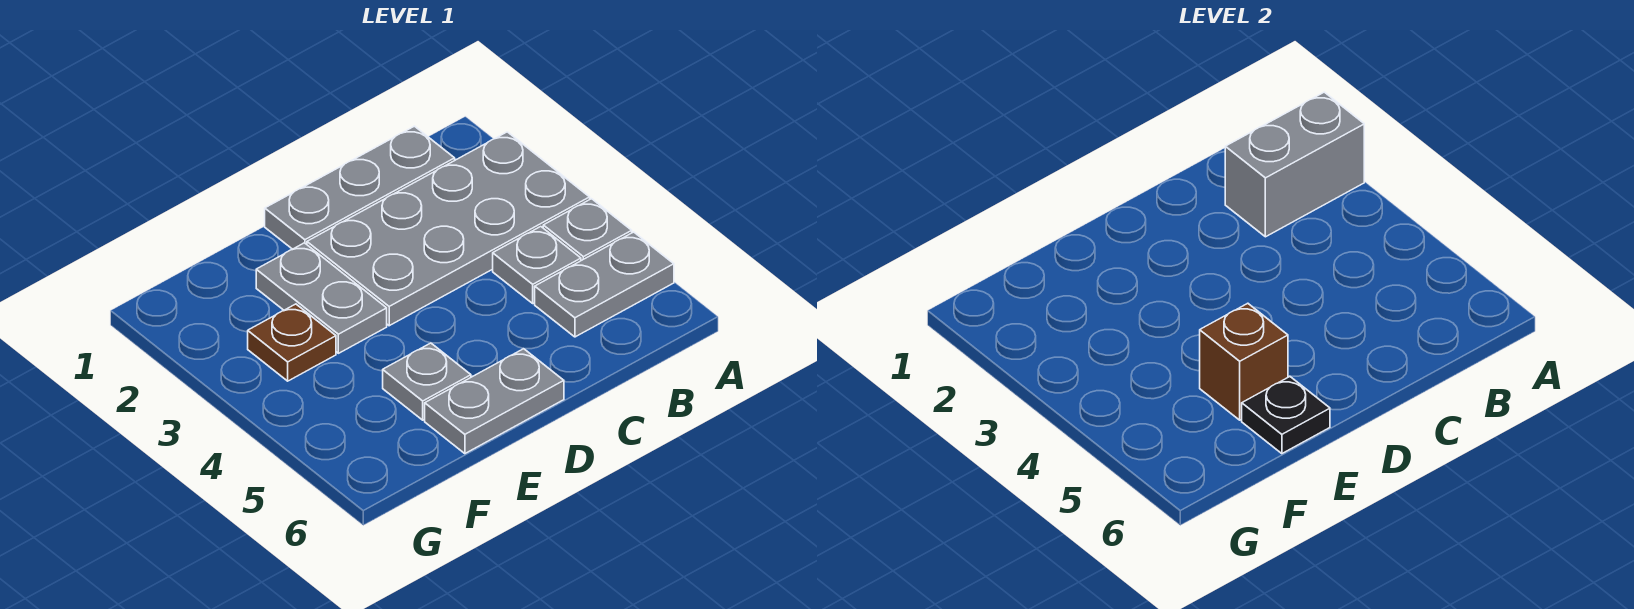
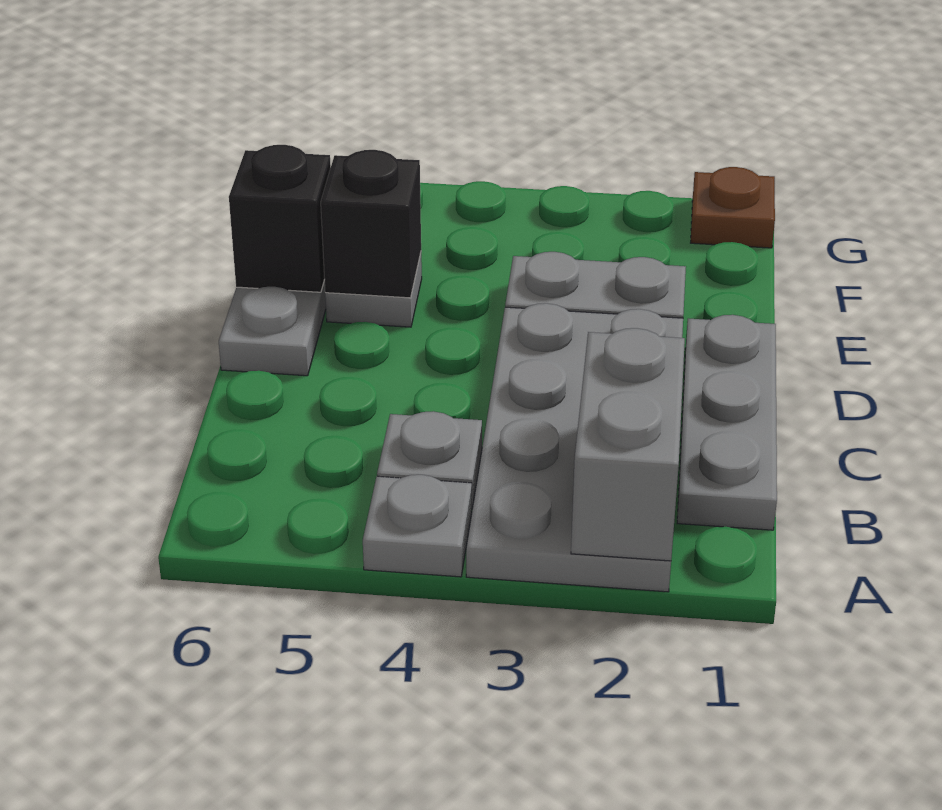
grey plate A5:B5 level 1 -> none
brown brick E5 level 2 -> black brick E5 level 2
black plate E6 level 2 -> black brick E6 level 2
brown plate F3 level 1 -> brown plate G1 level 1

